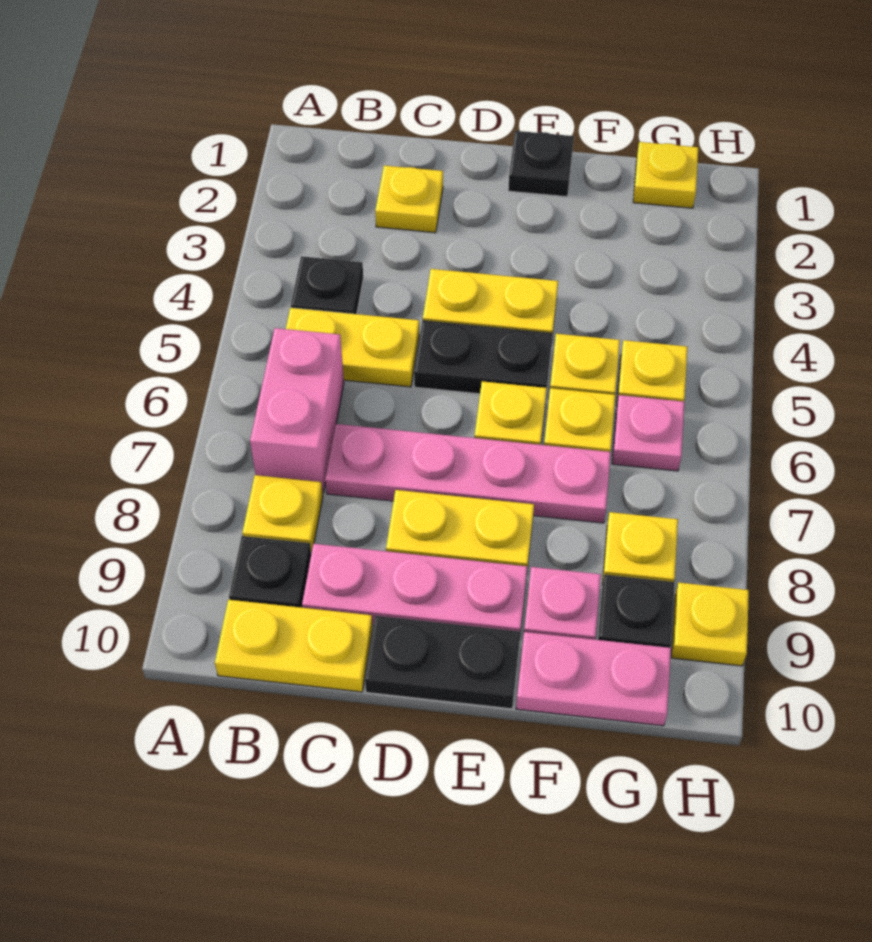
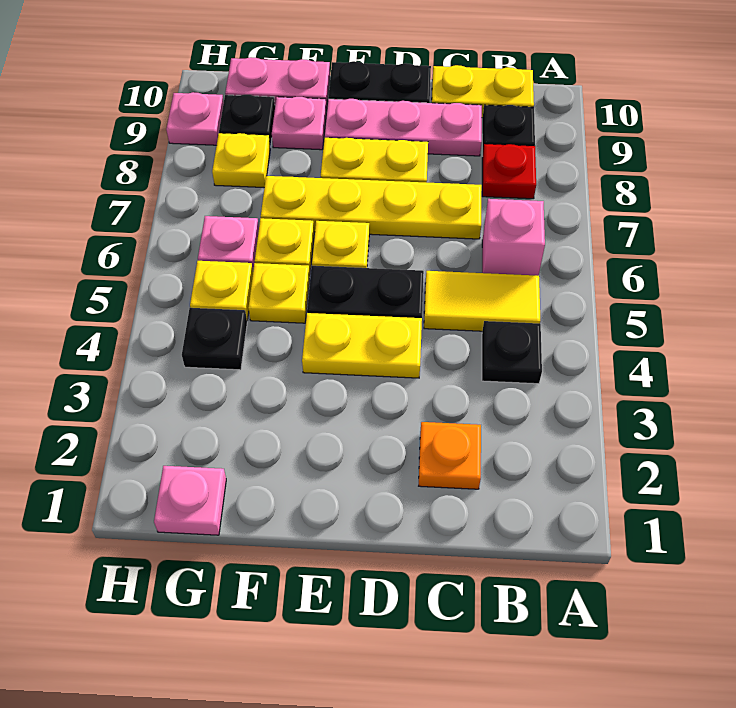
yellow plate B5:C5 level 1 -> yellow tile B5:C5 level 1
pink brick B6:B7 level 1 -> pink brick B6 level 1
yellow plate B8 level 1 -> red plate B8 level 1
yellow plate C2 level 1 -> orange plate C2 level 1
pink plate C7:F7 level 1 -> yellow plate C7:F7 level 1
black plate E1 level 1 -> black plate G4 level 1
yellow plate G1 level 1 -> pink plate G1 level 1
yellow plate H9 level 1 -> pink plate H9 level 1

